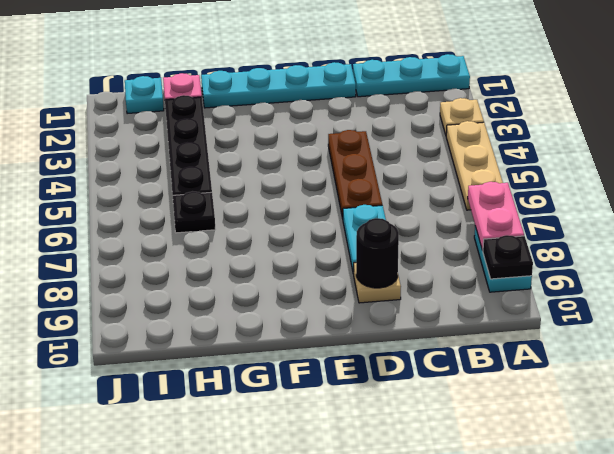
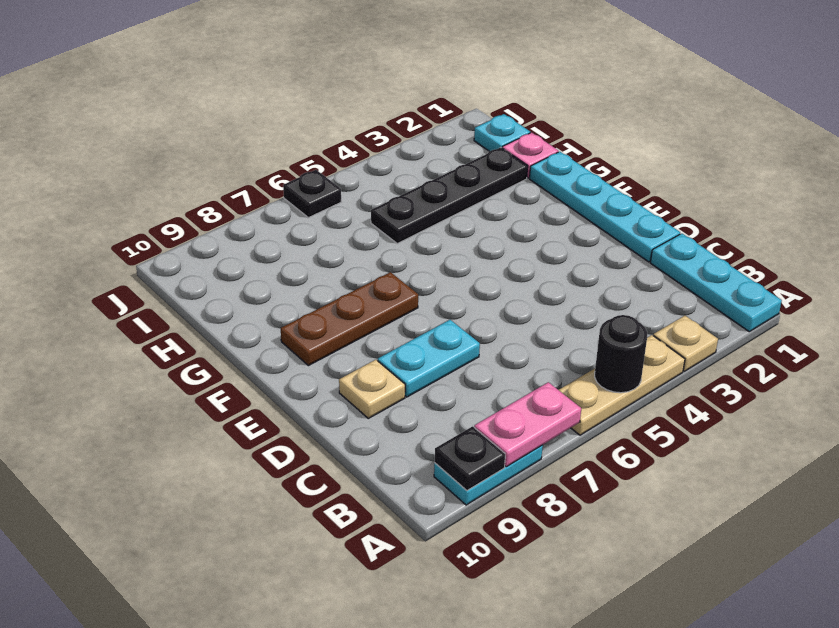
brown plate D4:D6 level 1 -> brown plate F7:F9 level 1
black round brick D9 level 2 -> black round brick A5 level 2
black plate H6 level 1 -> black plate J6 level 1

